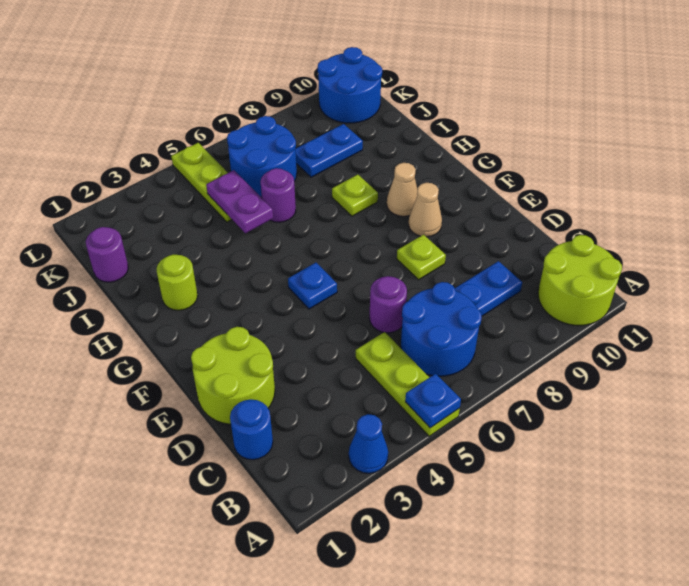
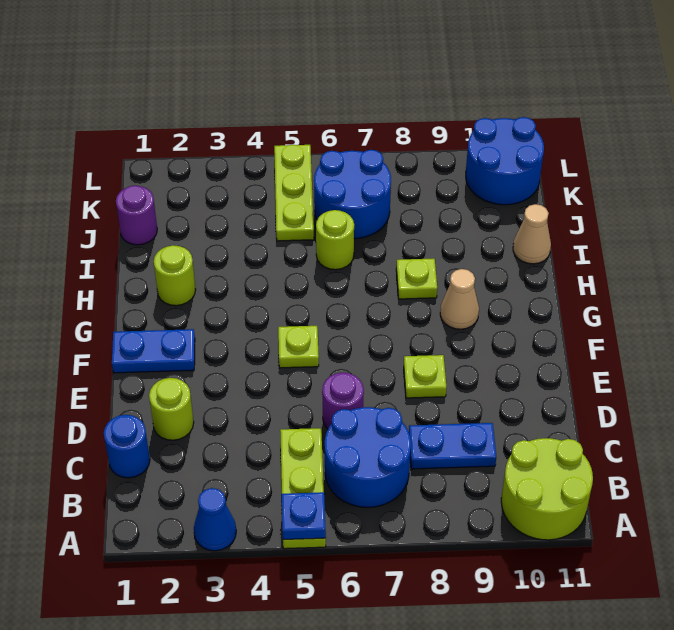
lime round brick D1:E2 level 1 -> lime round brick D2 level 1
blue plate F5 level 1 -> lime plate F5 level 1
tan cone F9 level 1 -> tan cone I11 level 1
purple plate I5:J5 level 2 -> none
purple round brick I6 level 1 -> lime round brick I6 level 1
blue plate J8:J9 level 1 -> blue plate F1:F2 level 1

